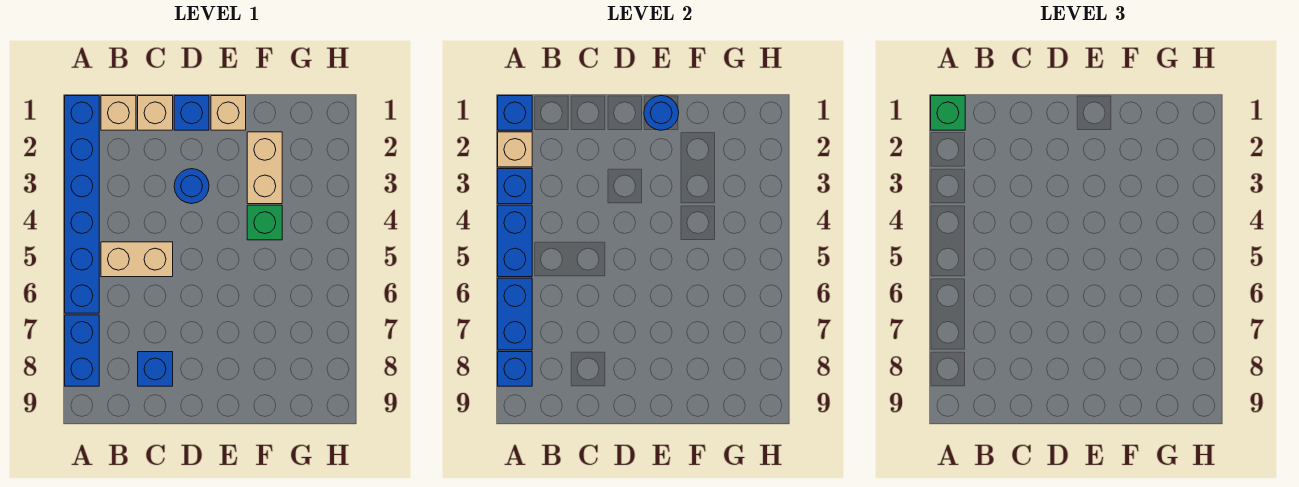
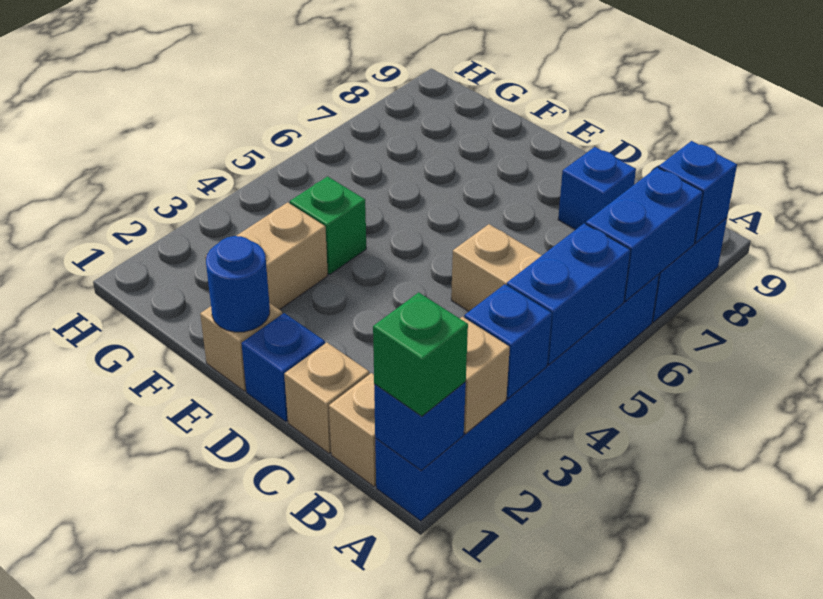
blue round brick D3 level 1 -> none

